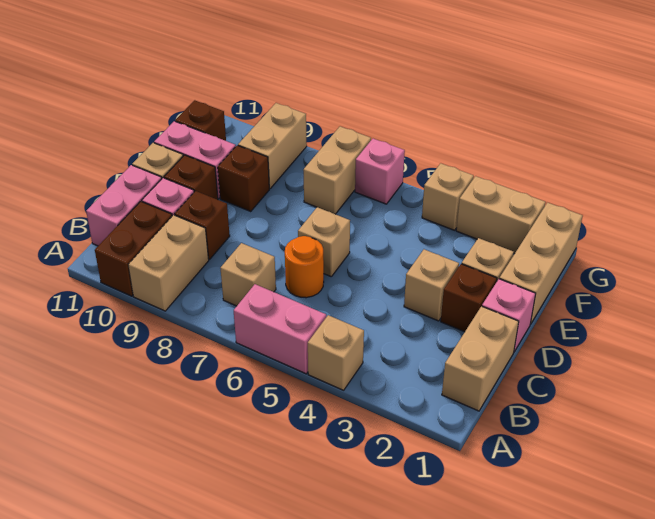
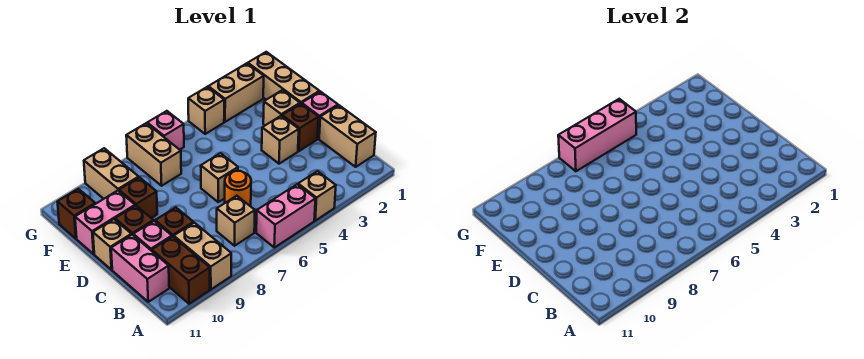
none -> pink brick G5:G7 level 2

